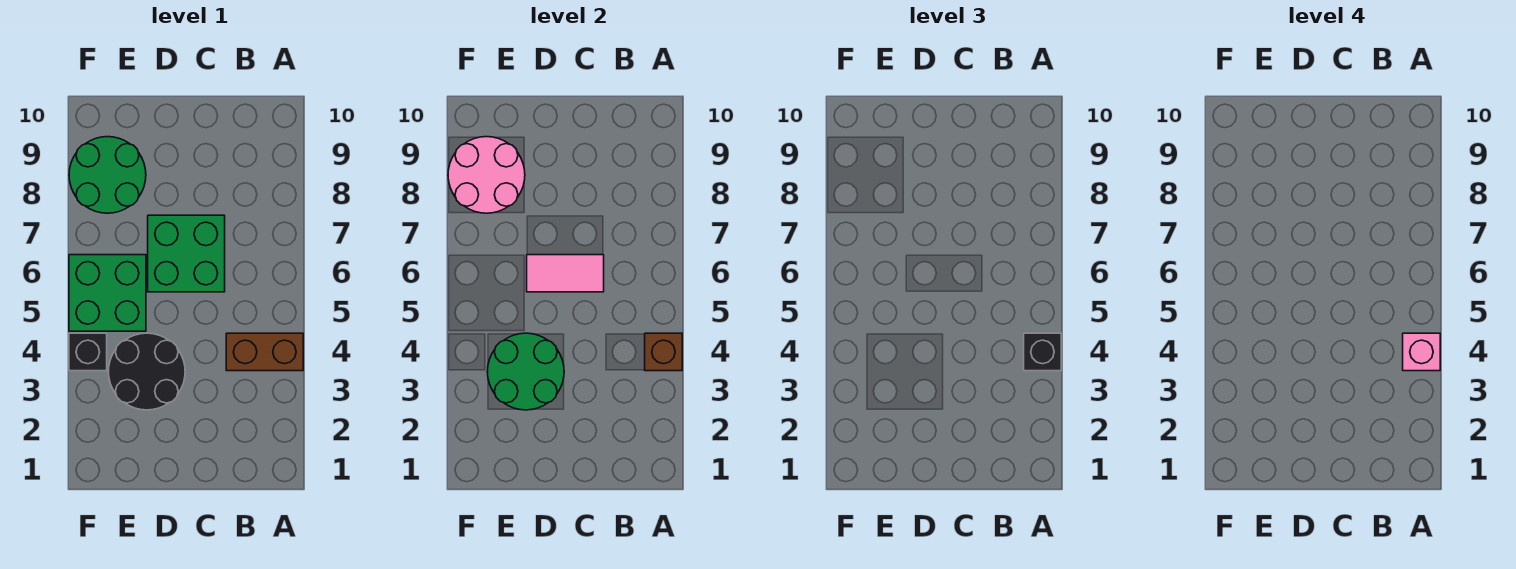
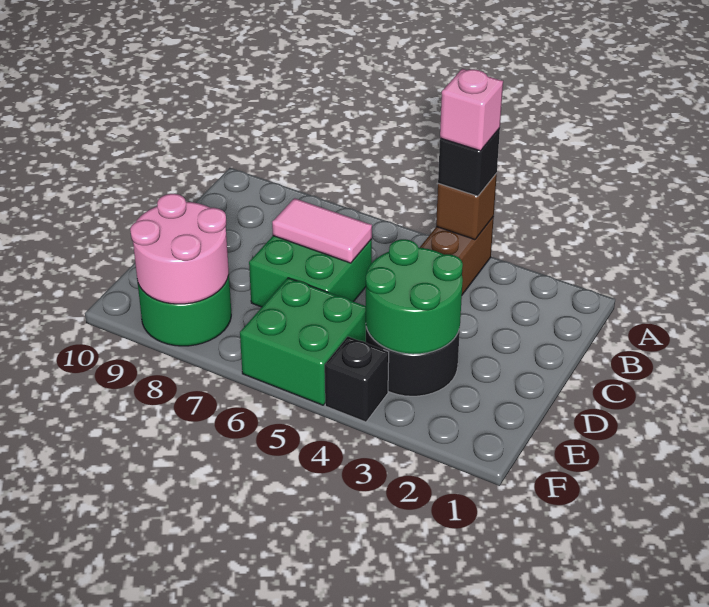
pink tile C6:D6 level 2 -> pink tile C6:C7 level 2

